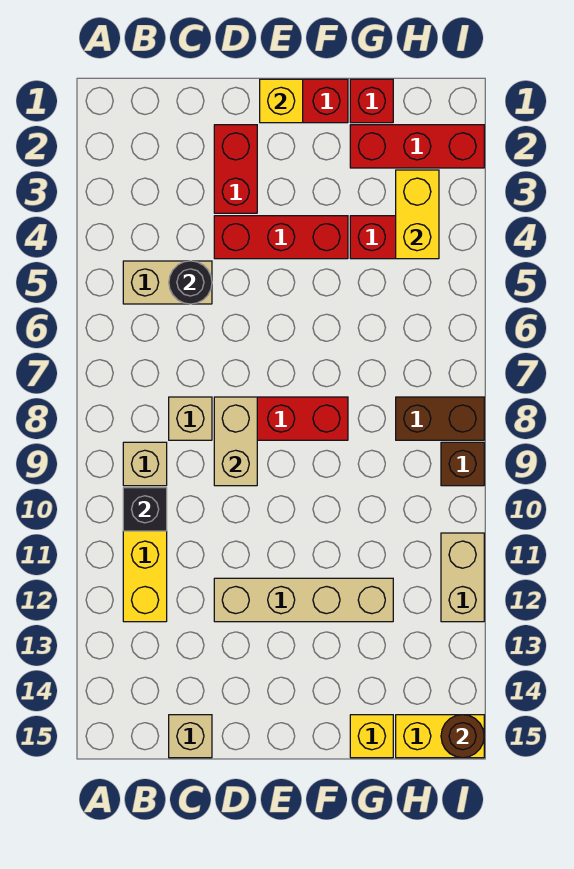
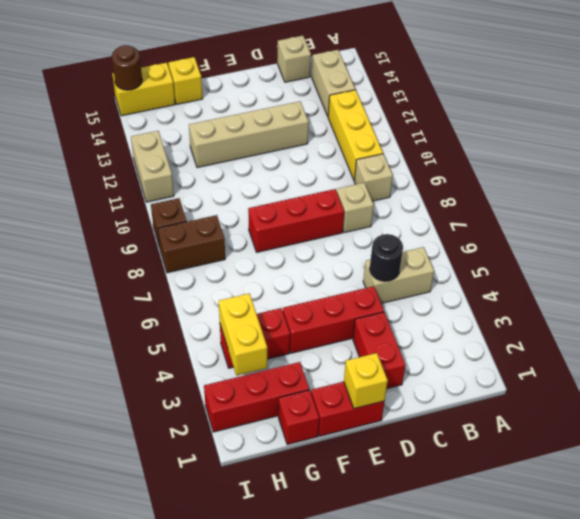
black brick B10 level 2 -> none
tan brick D8:D9 level 2 -> tan brick B13:B14 level 1

